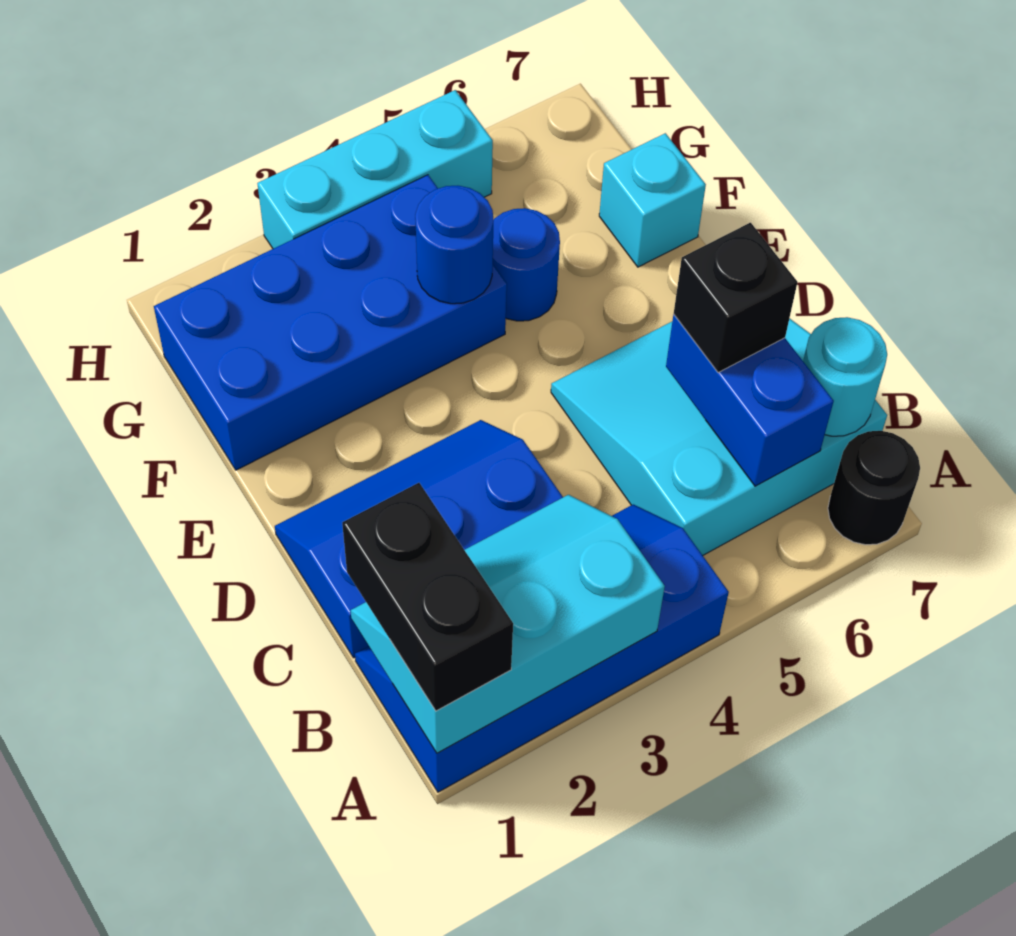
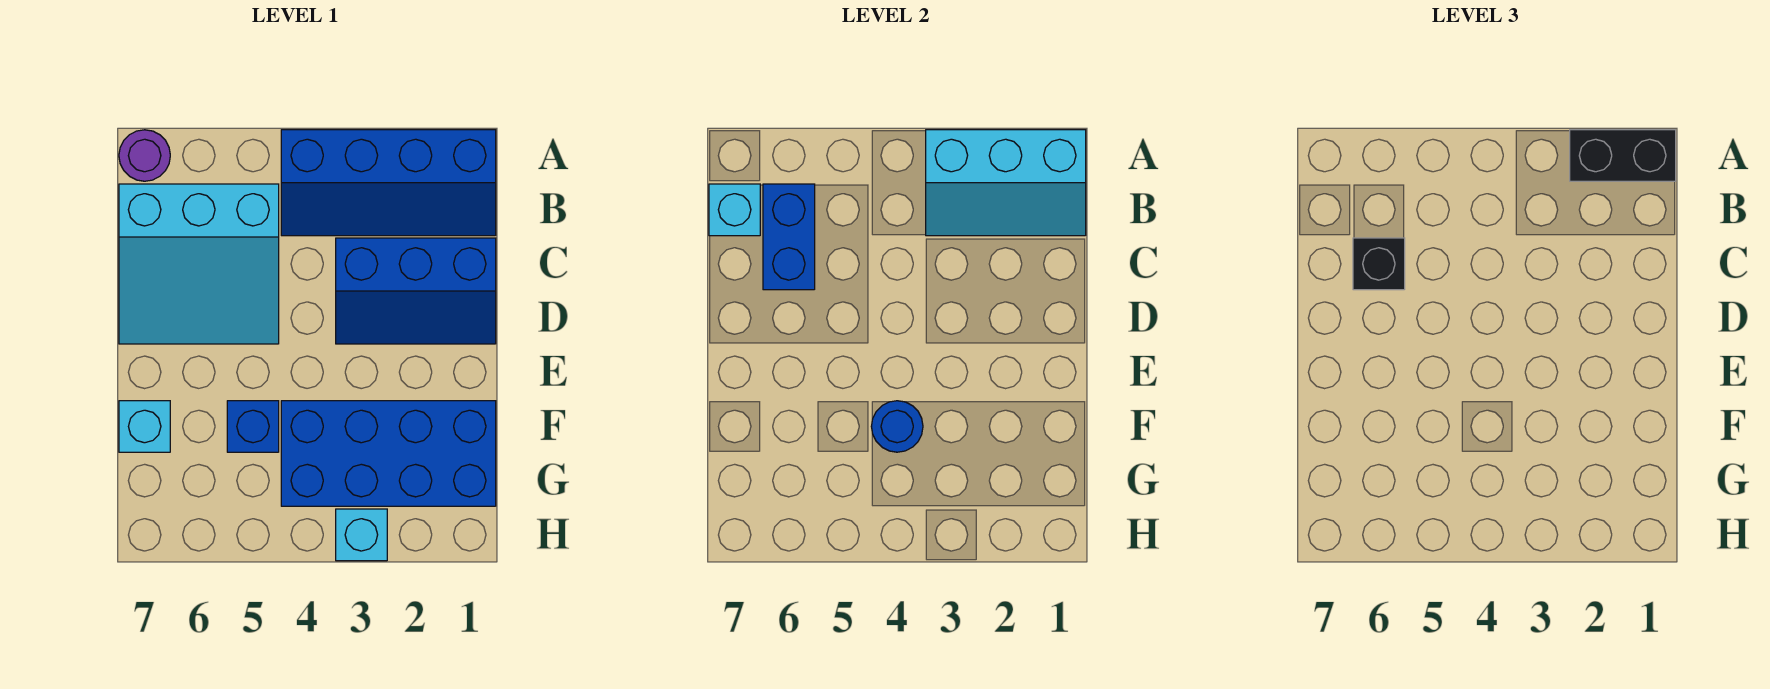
black brick A1:B1 level 3 -> black brick A1:A2 level 3
black round brick A7 level 1 -> purple round brick A7 level 1
cyan round brick B7 level 2 -> cyan brick B7 level 2
blue round brick F5 level 1 -> blue brick F5 level 1
cyan brick H3:H5 level 1 -> cyan brick H3 level 1

